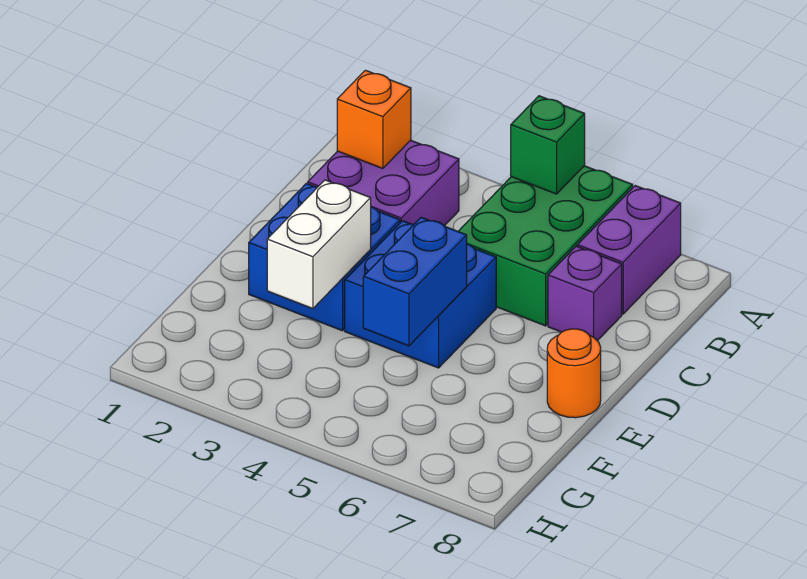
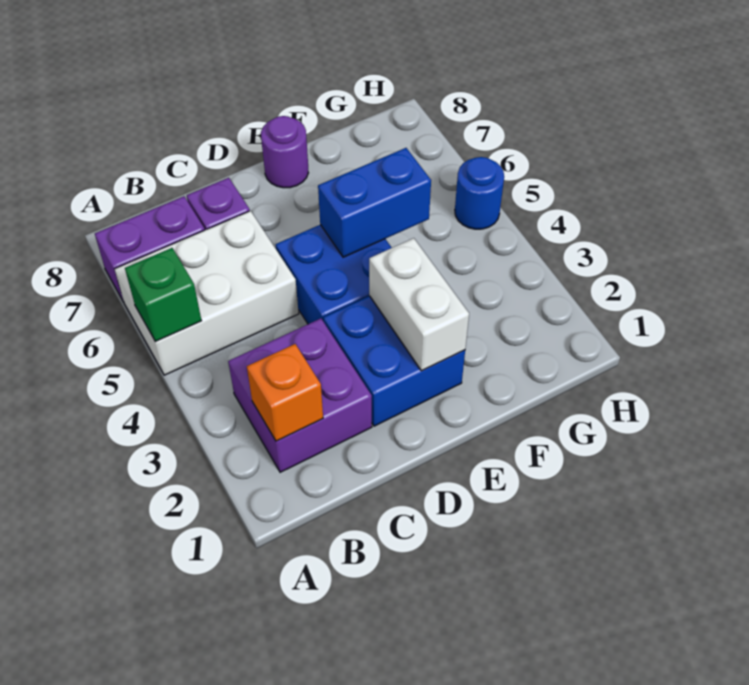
green brick A5:C6 level 1 -> white brick A5:C6 level 1
white brick E3:F3 level 2 -> white brick E2:E3 level 2
orange round brick E8 level 1 -> purple round brick E8 level 1
none -> blue round brick H5 level 1

